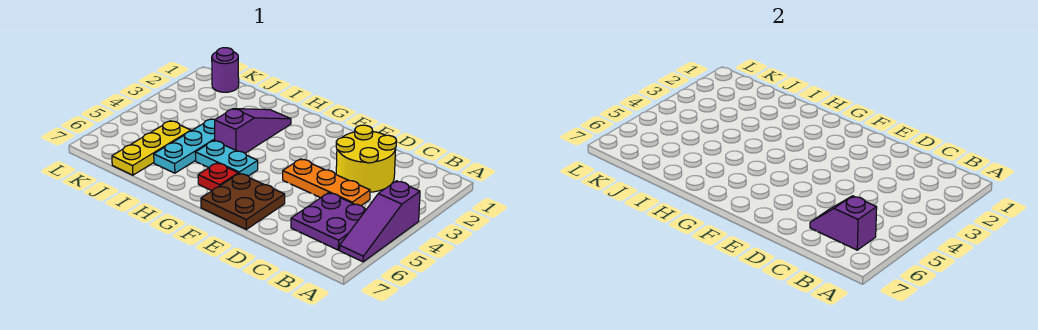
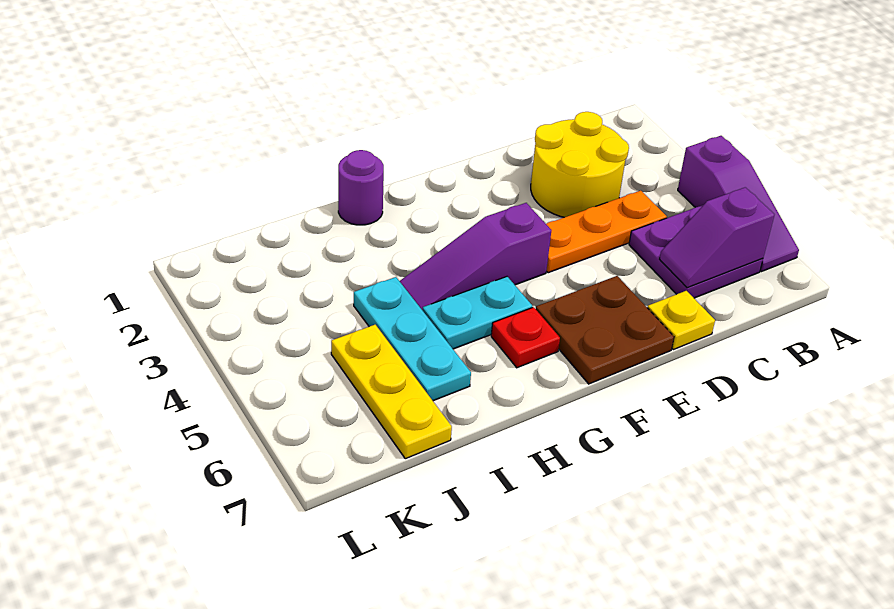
none -> yellow plate D7 level 1
purple slope H2:H4 level 1 top 4 -> purple slope F4:H4 level 1 top F
purple round brick K1 level 1 -> purple round brick H1 level 1

